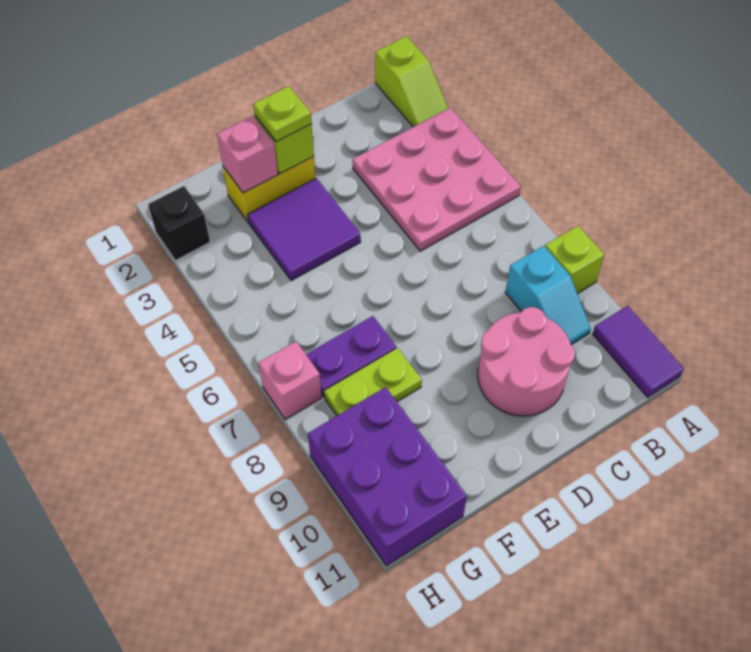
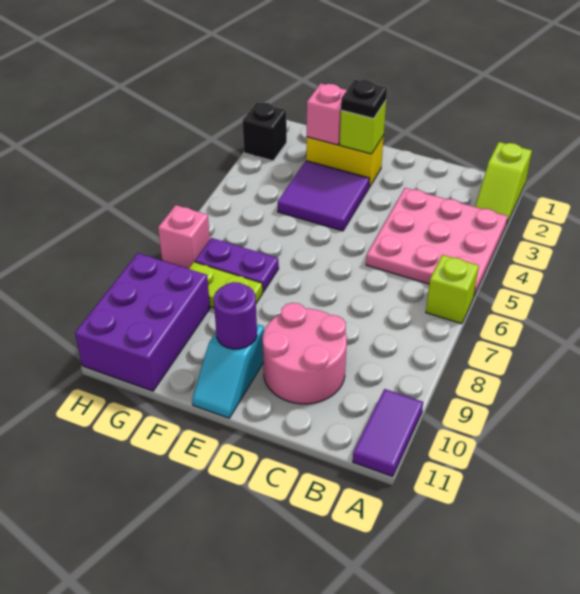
lime brick A8 level 1 -> lime brick A6 level 1
cyan slope B8:B9 level 1 top 8 -> cyan slope E10:E11 level 1 top 10
lime plate E2 level 3 -> black plate E2 level 3
none -> purple round brick E10 level 2

